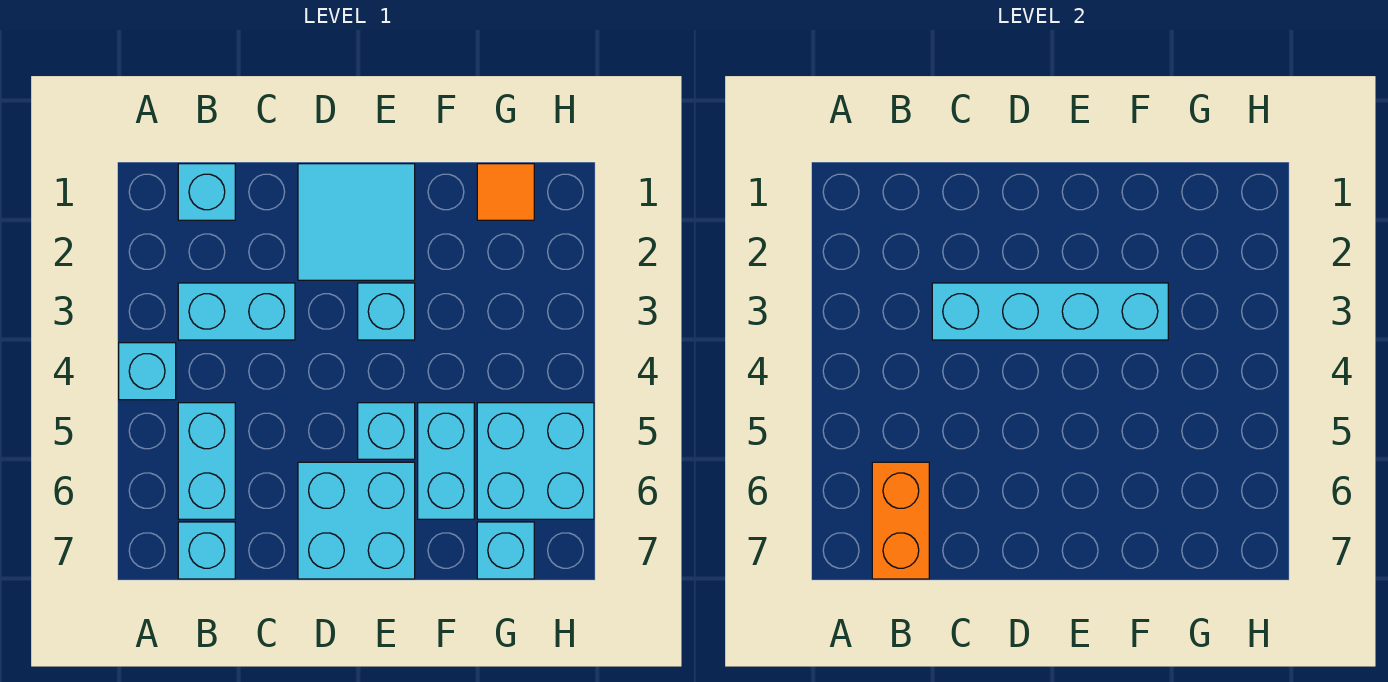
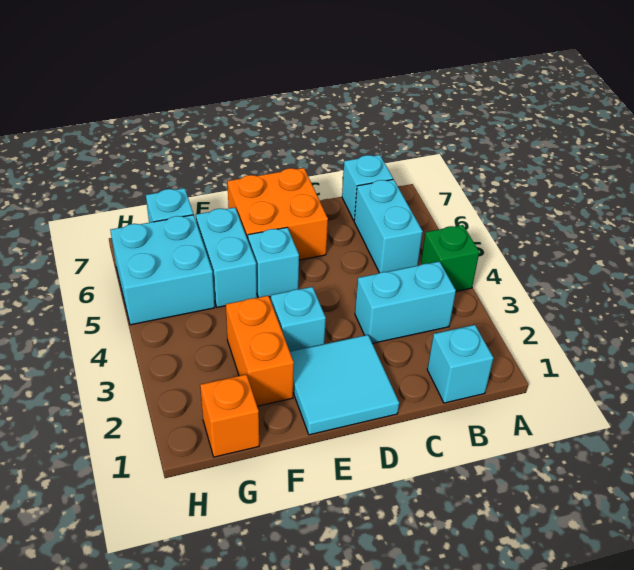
cyan brick A4 level 1 -> green brick A4 level 1
orange brick B6:B7 level 2 -> orange brick F2:F3 level 1
cyan brick C3:F3 level 2 -> none
cyan brick D6:E7 level 1 -> orange brick D6:E7 level 1
orange tile G1 level 1 -> orange brick G1 level 1

